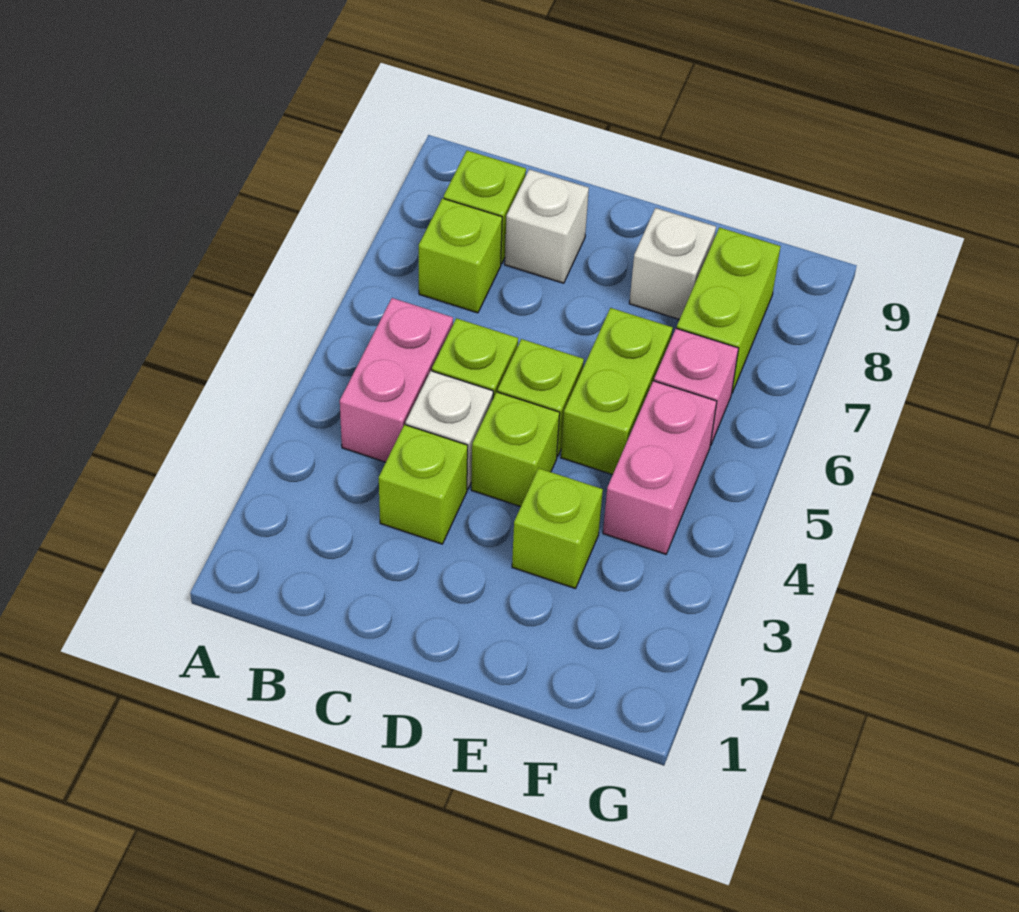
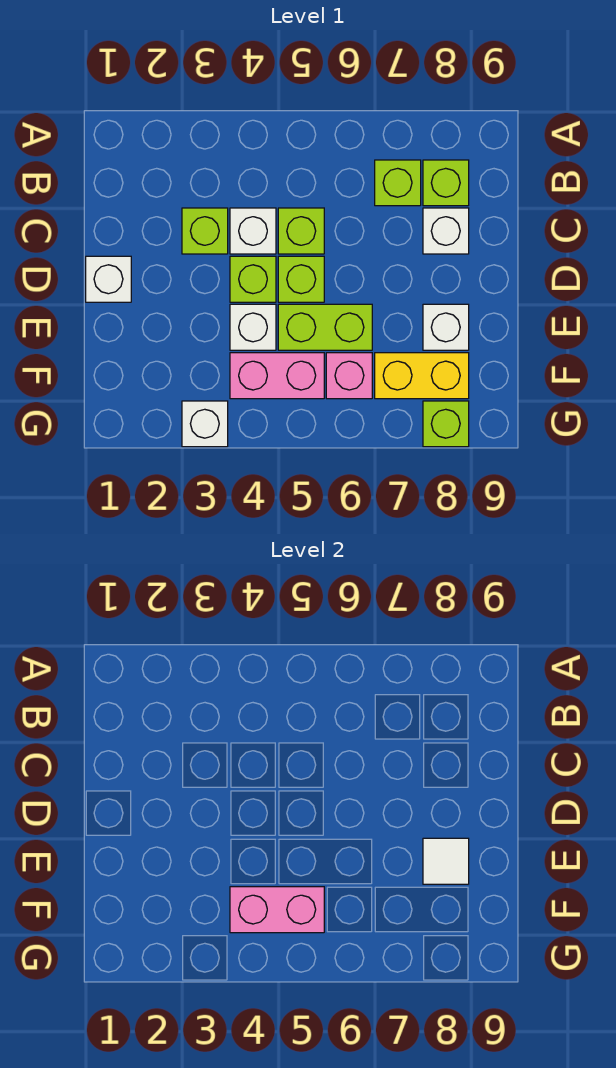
pink brick B4:B5 level 1 -> pink brick F4:F5 level 2
none -> white brick D1 level 1
lime brick E3 level 1 -> lime brick G8 level 1
none -> white brick E4 level 1
none -> white tile E8 level 2
lime brick F7:F8 level 1 -> yellow brick F7:F8 level 1
none -> white brick G3 level 1

